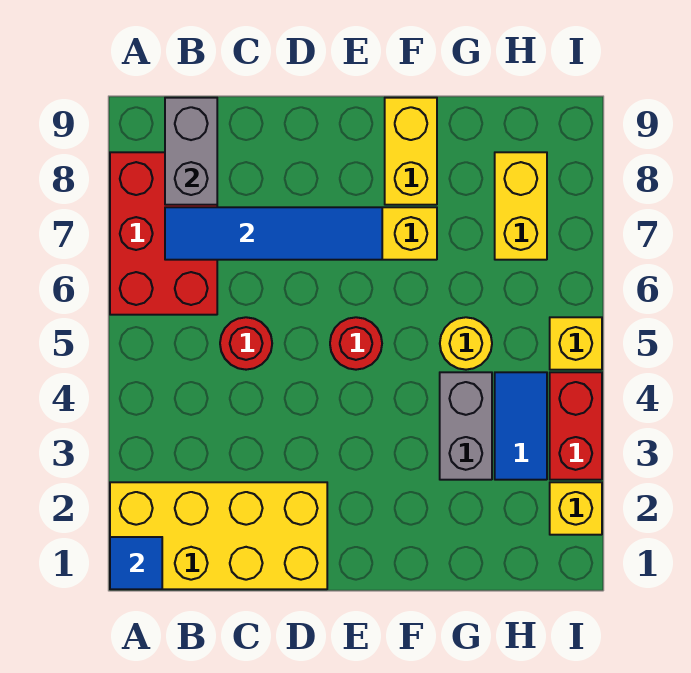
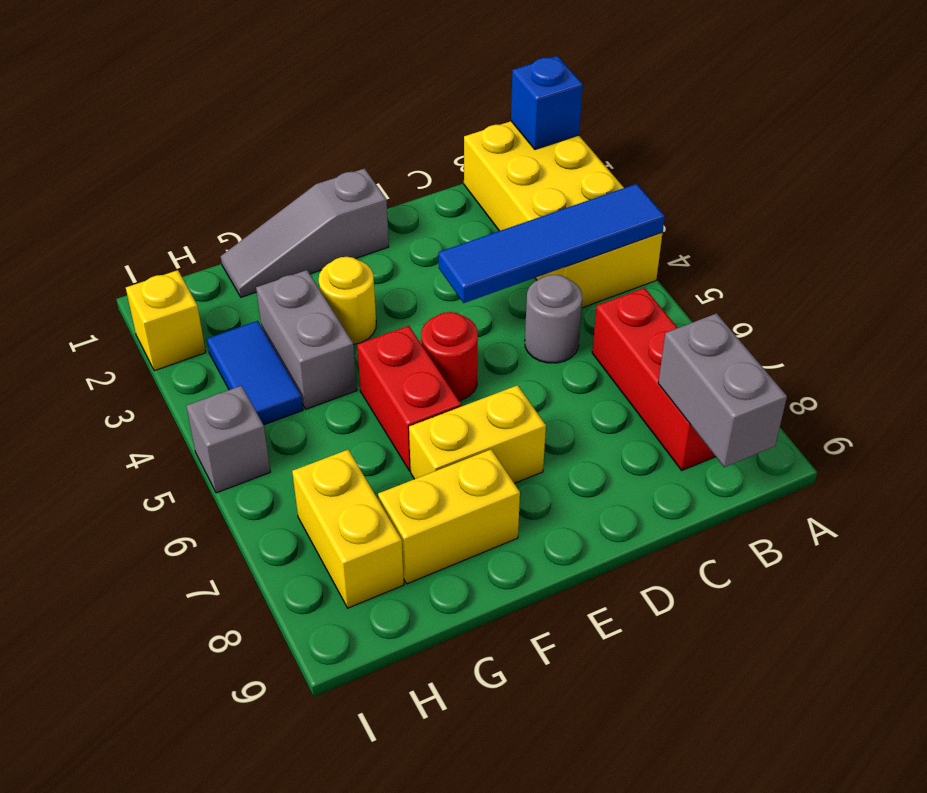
yellow brick A1:D2 level 1 -> yellow brick A1:B4 level 1
blue tile A1 level 2 -> blue brick A1 level 2
red brick A6:B8 level 1 -> red brick B6:B8 level 1
blue tile B7:E7 level 2 -> blue tile A4:D4 level 2
red round brick C5 level 1 -> grey round brick C5 level 1
none -> grey slope E1:G1 level 1 top E
yellow brick F8:F9 level 1 -> yellow brick F8:G8 level 1
yellow round brick G5 level 1 -> yellow round brick F3 level 1
red brick I3:I4 level 1 -> red brick F5:F6 level 1
yellow brick I5 level 1 -> grey brick I5 level 1

